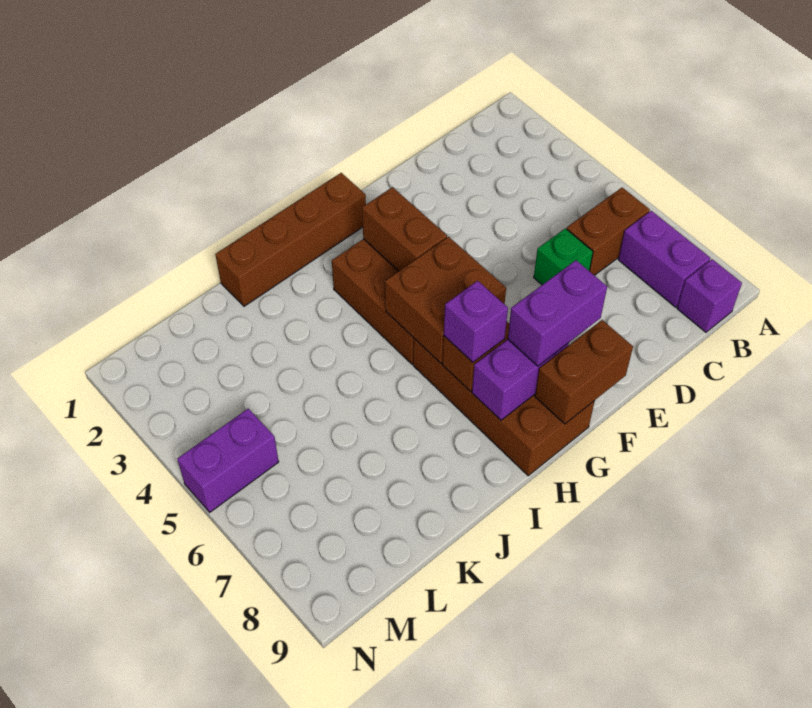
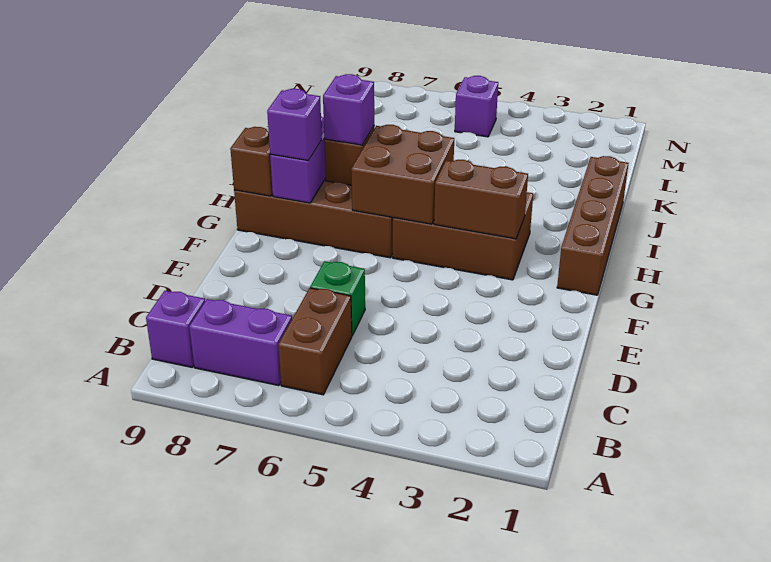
purple brick F8:G8 level 3 -> purple brick G8 level 3
brown brick F9:G9 level 2 -> brown brick G9 level 2
purple brick M5:N5 level 1 -> purple brick M5 level 1

